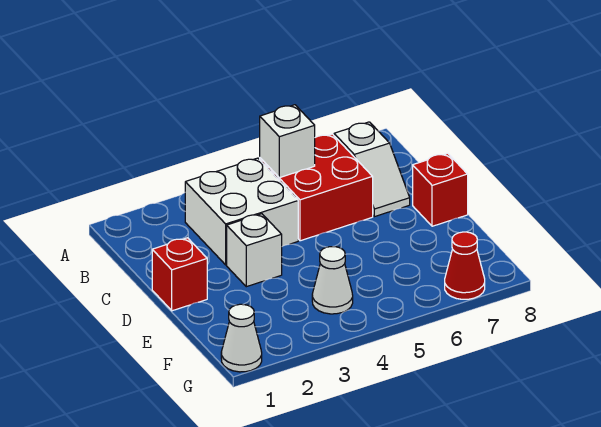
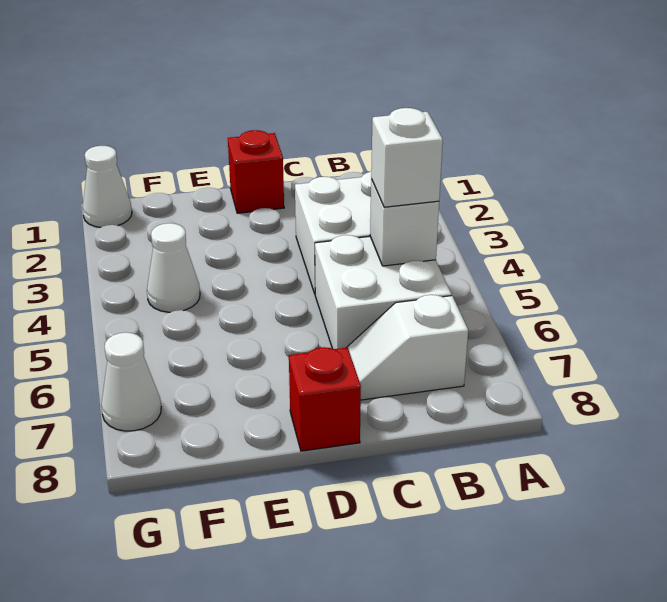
red brick B5:C6 level 1 -> white brick B5:C6 level 1
white brick D3 level 1 -> white brick B5 level 3
red cone G7 level 1 -> white cone G7 level 1

